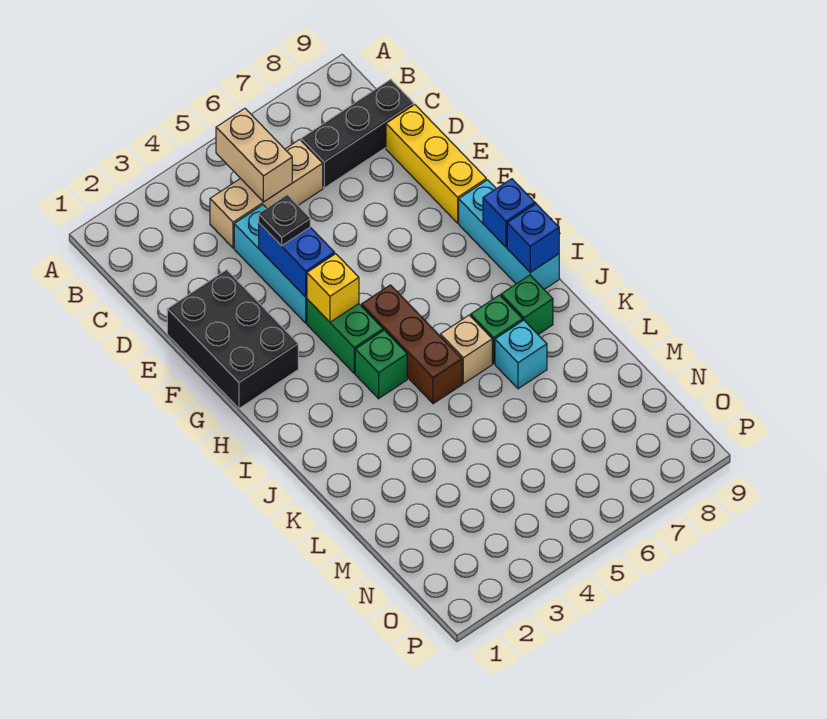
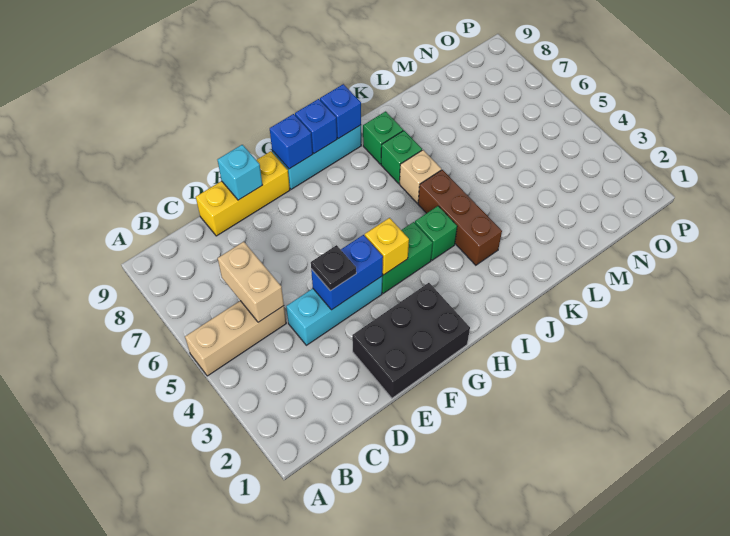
tan brick B5:C5 level 2 -> tan brick C5:C6 level 2
tan brick C4:C6 level 1 -> tan brick A5:C5 level 1
black brick C7:C9 level 1 -> none
none -> blue brick G9 level 2
brown brick H5:J5 level 1 -> brown brick J3:J5 level 1
cyan brick K7 level 1 -> cyan brick E9 level 2

